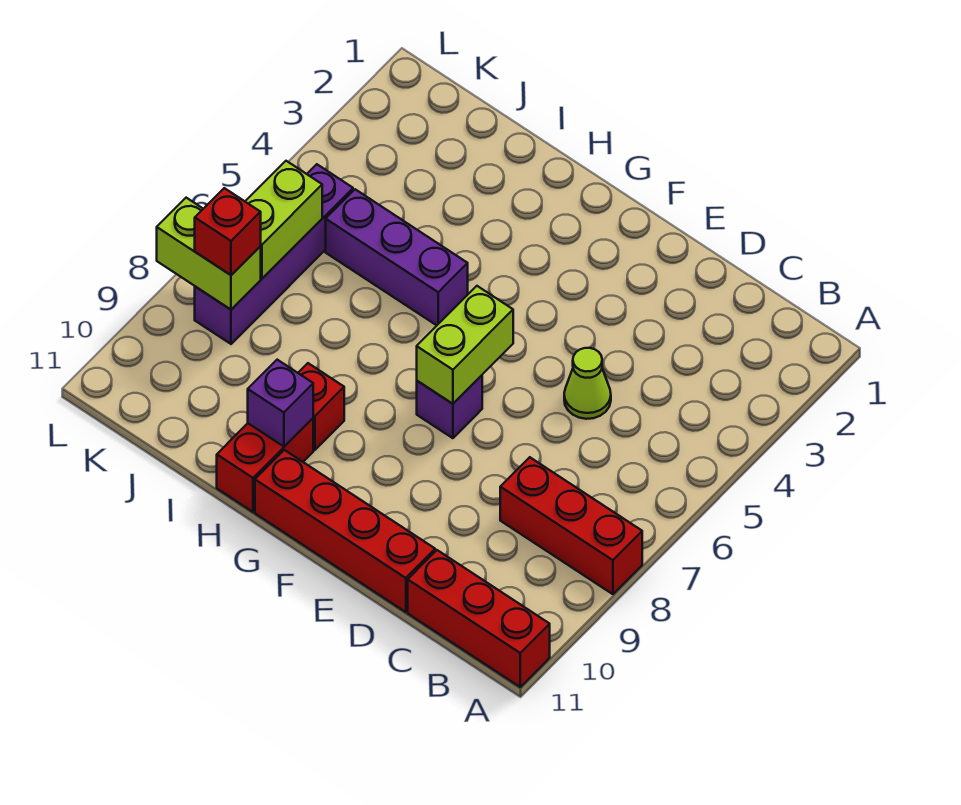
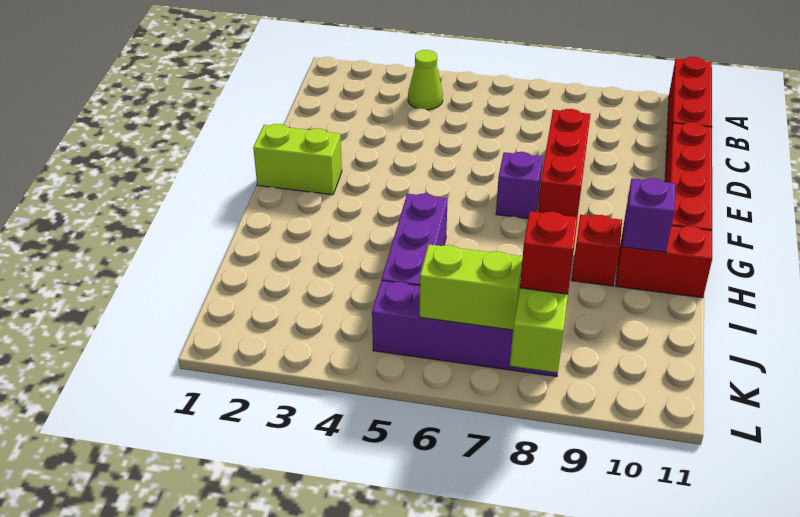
red brick A8:C8 level 1 -> red brick D8:F8 level 1
lime cone D5 level 1 -> lime cone B4 level 1
lime brick F6:F7 level 2 -> lime brick F1:F2 level 1

